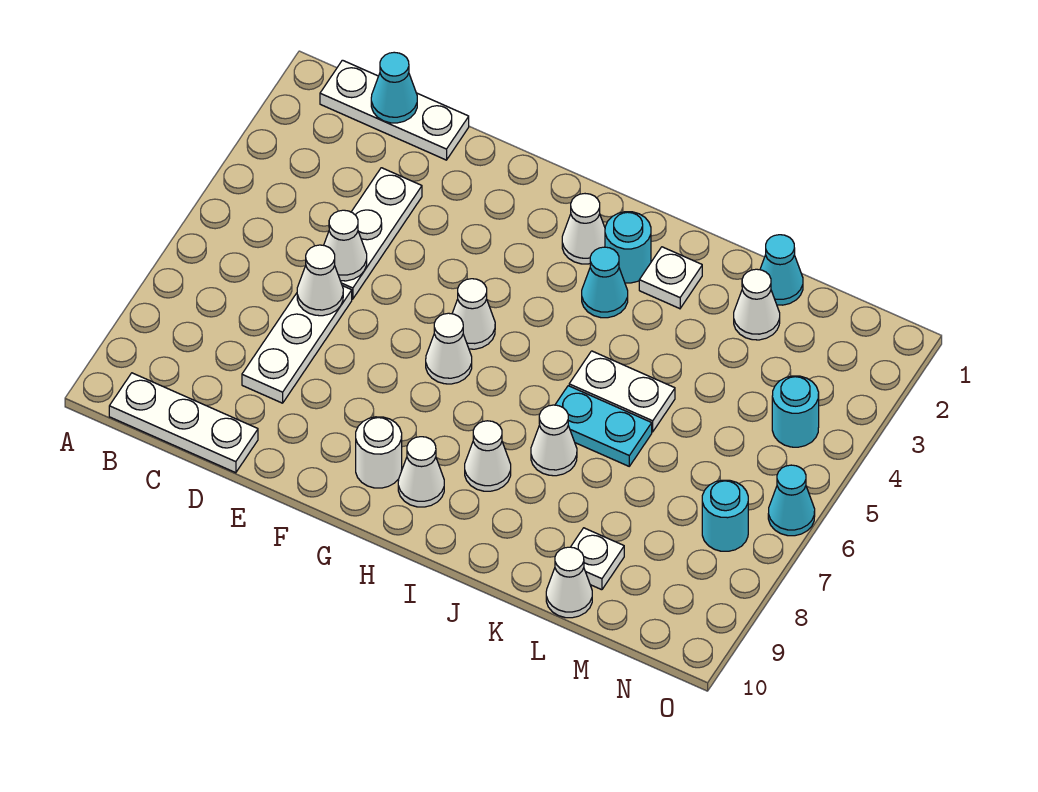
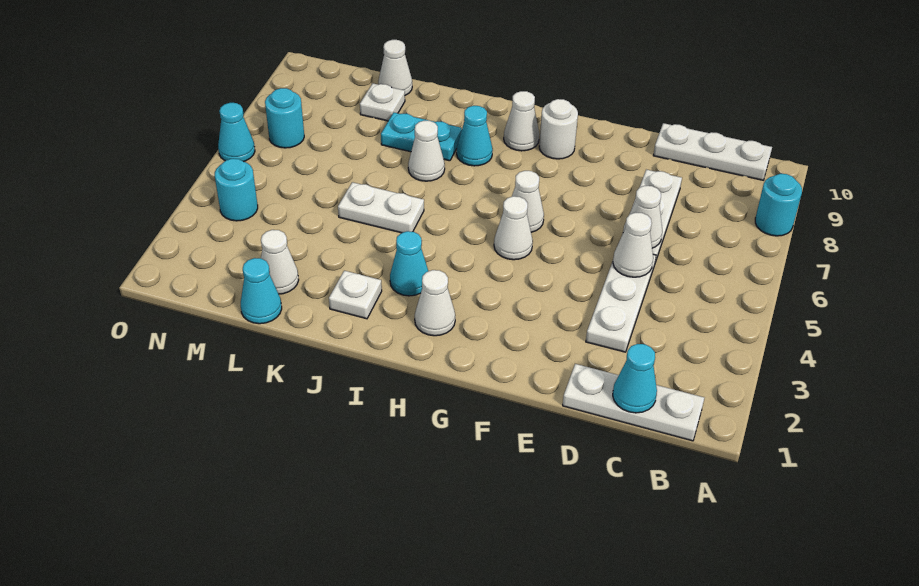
cyan round brick I2 level 1 -> cyan round brick A8 level 1
white cone I8 level 1 -> cyan cone I8 level 1
cyan plate J6:K6 level 1 -> cyan plate J8:K8 level 1

